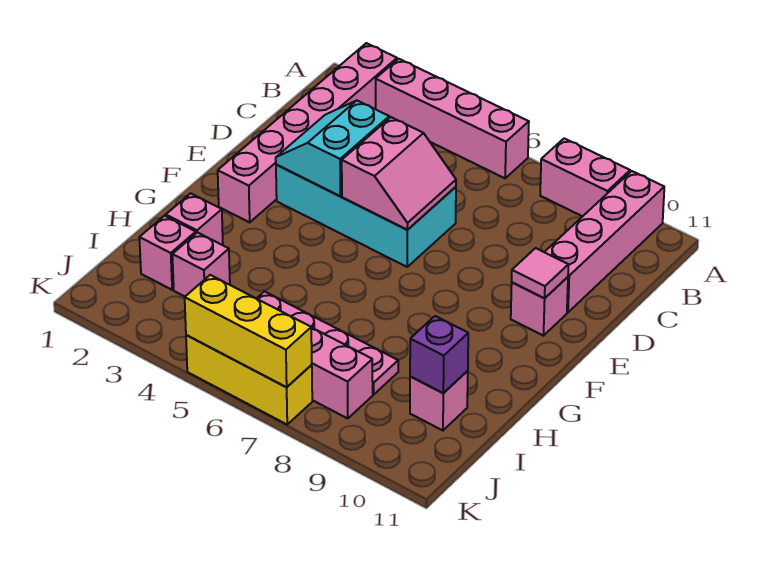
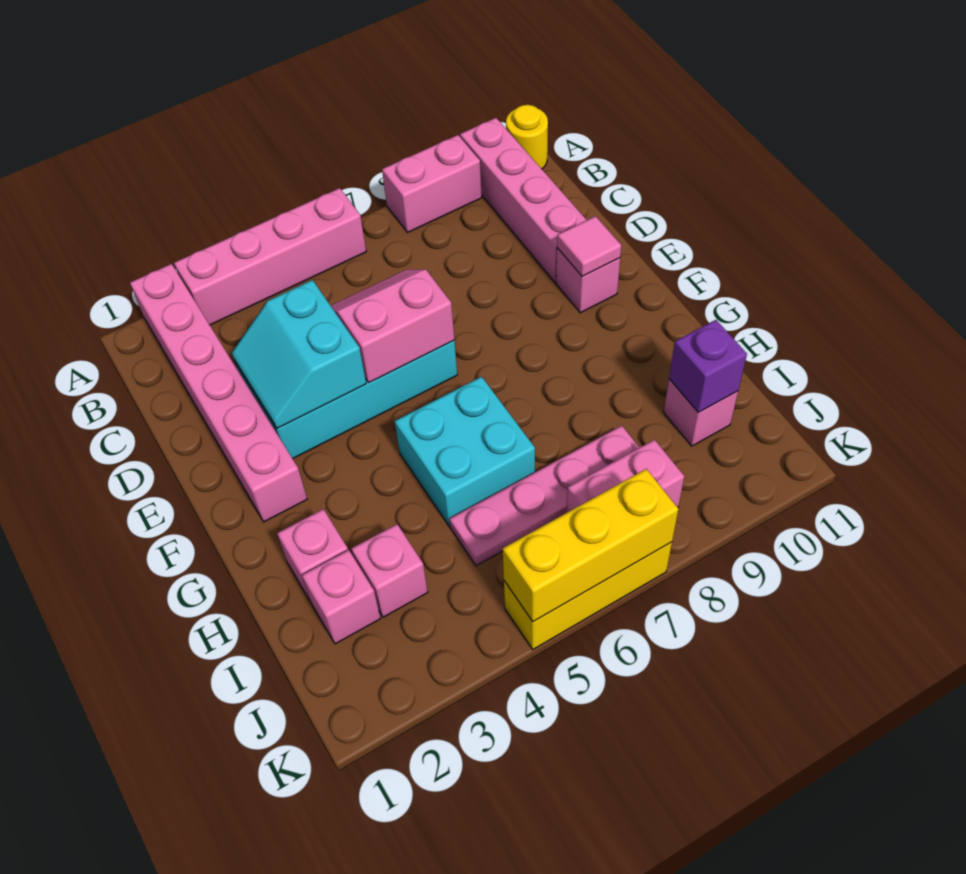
none -> yellow round brick A11 level 1
pink slope D5:E6 level 2 top 5 -> pink slope D5:E6 level 2 top E
none -> cyan brick G5:H6 level 1

